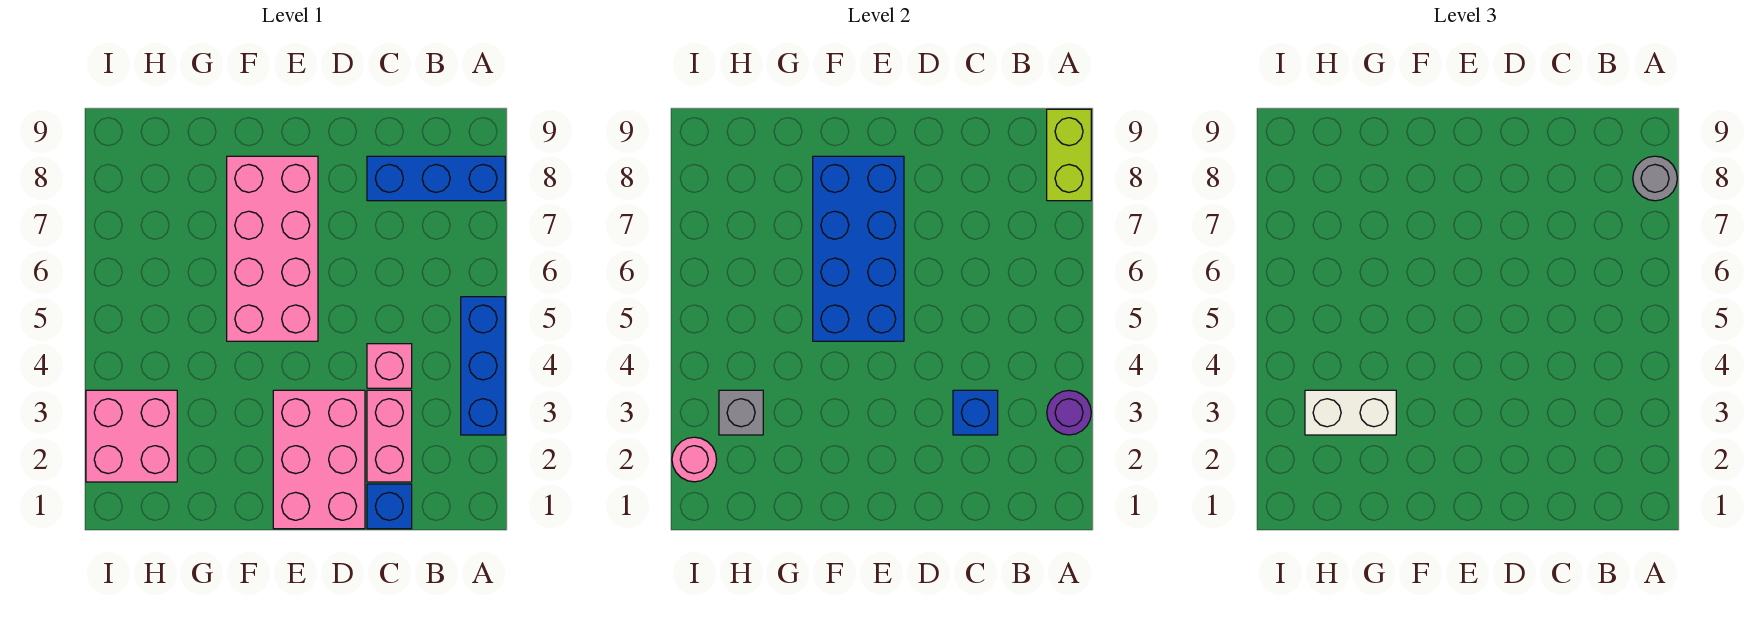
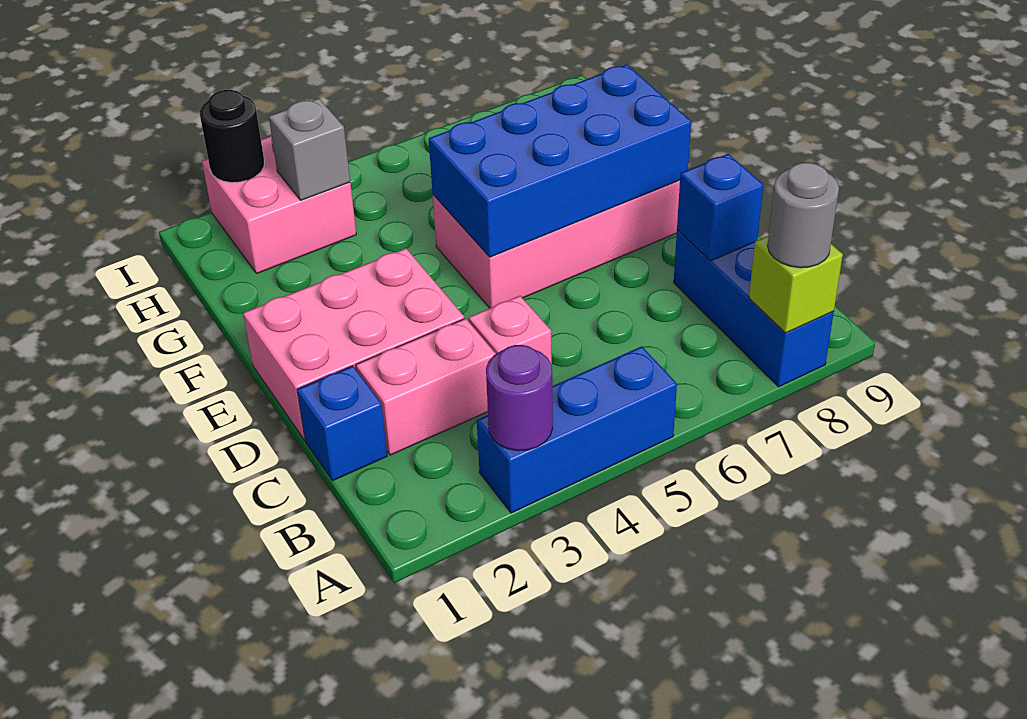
lime brick A8:A9 level 2 -> lime brick A8 level 2
blue brick C3 level 2 -> blue brick C8 level 2
white brick G3:H3 level 3 -> none
pink round brick I2 level 2 -> black round brick I2 level 2

